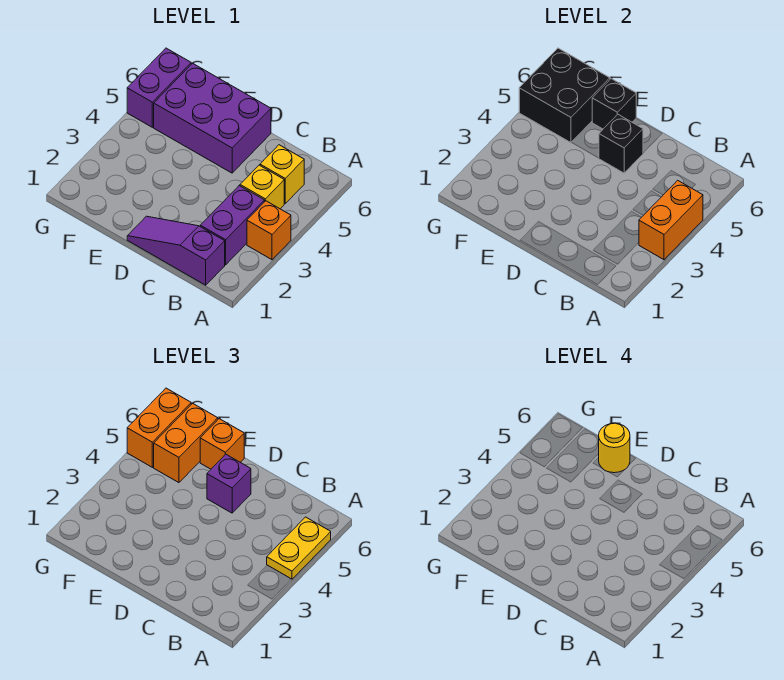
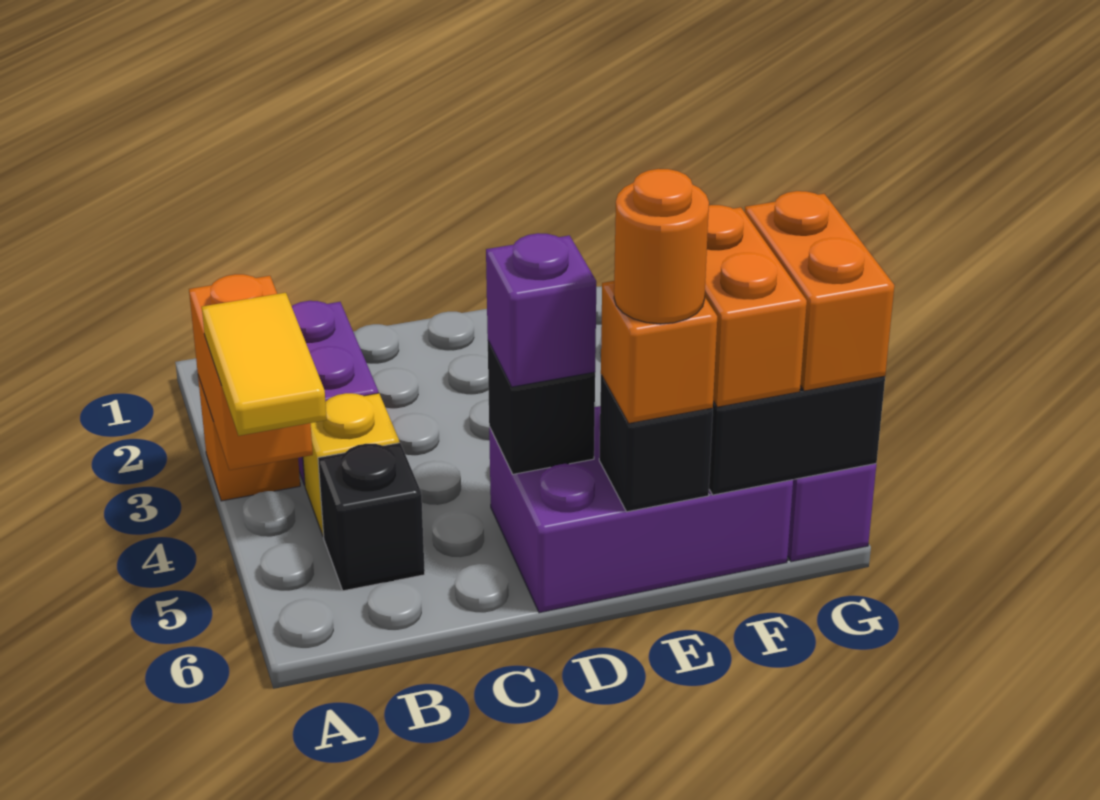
yellow plate A4:A5 level 3 -> yellow tile A4:A5 level 3
purple slope B1:D1 level 1 top B -> none
yellow brick B5 level 1 -> black brick B5 level 1
yellow round brick E6 level 4 -> orange round brick E6 level 4

